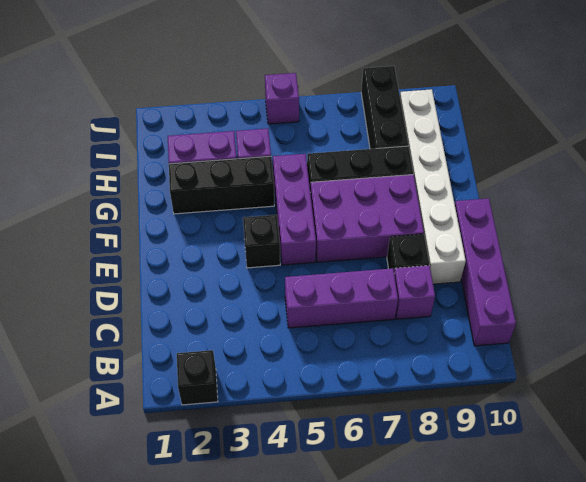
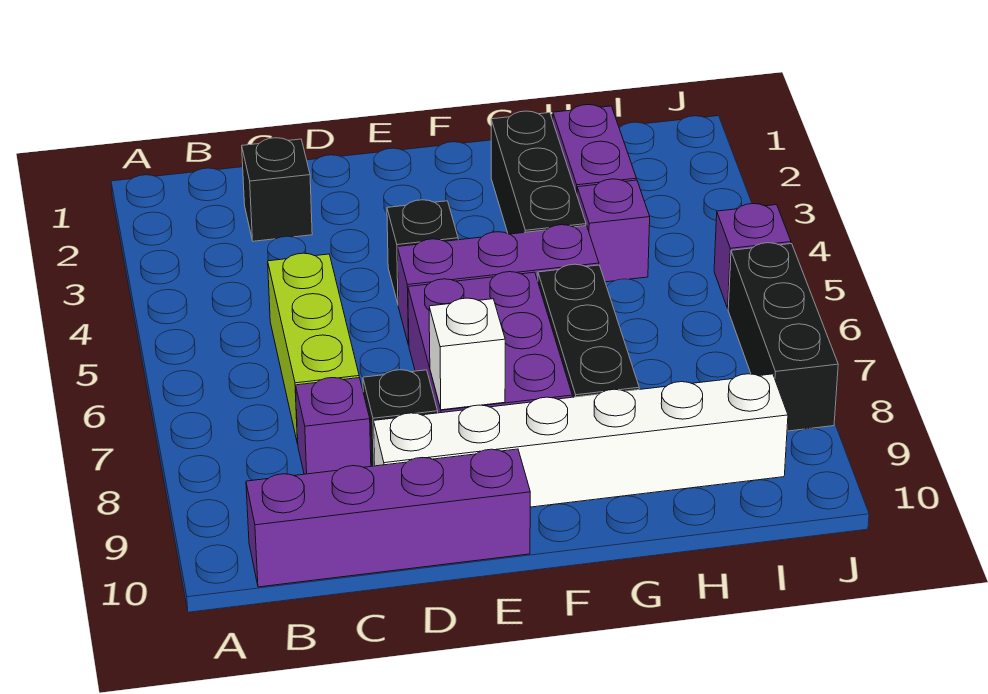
black brick A2 level 1 -> black brick C2 level 1
purple brick C5:C7 level 1 -> lime brick C5:C7 level 1
none -> white brick E8 level 2
black brick H8:J8 level 1 -> black brick J6:J8 level 1

